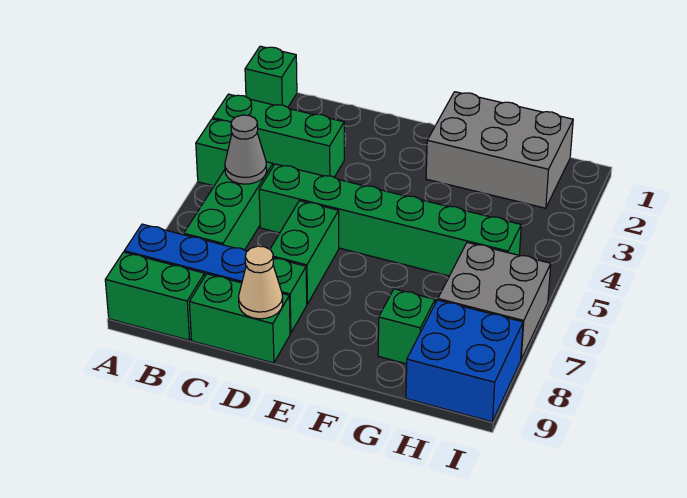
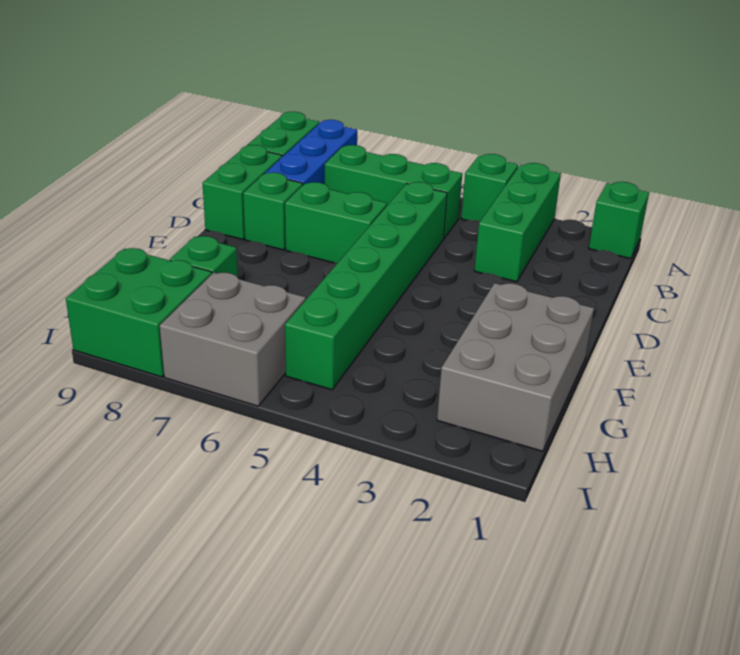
grey cone B5 level 2 -> none
tan cone D9 level 2 -> none
blue brick H8:I9 level 1 -> green brick H8:I9 level 1

